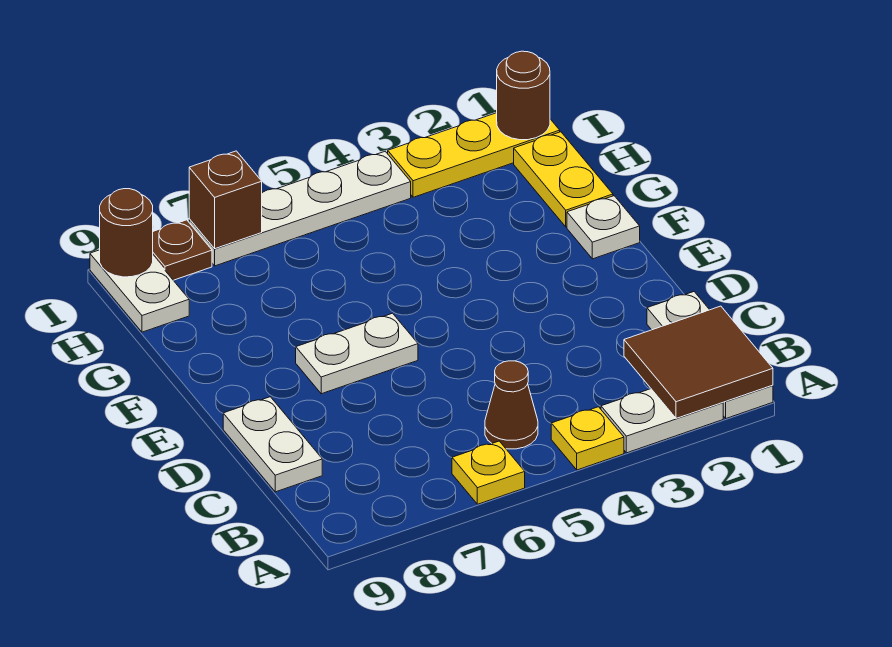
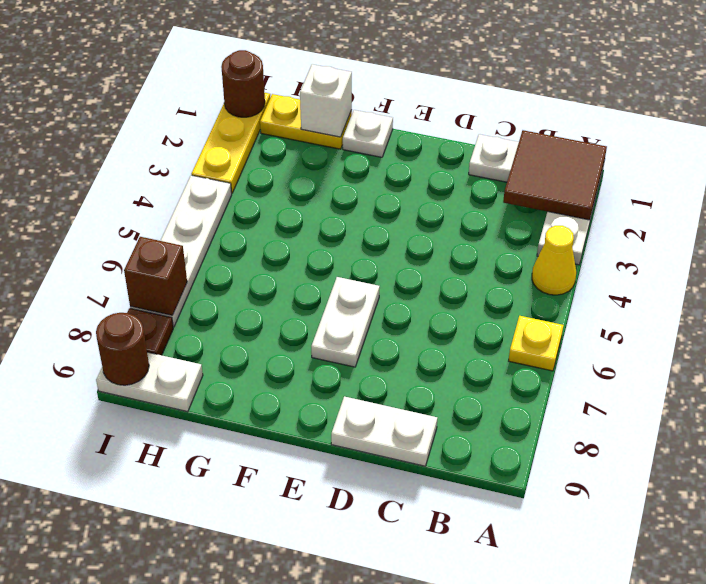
yellow plate A4 level 1 -> yellow cone A4 level 1
brown cone B5 level 1 -> none
none -> white brick G1 level 2

